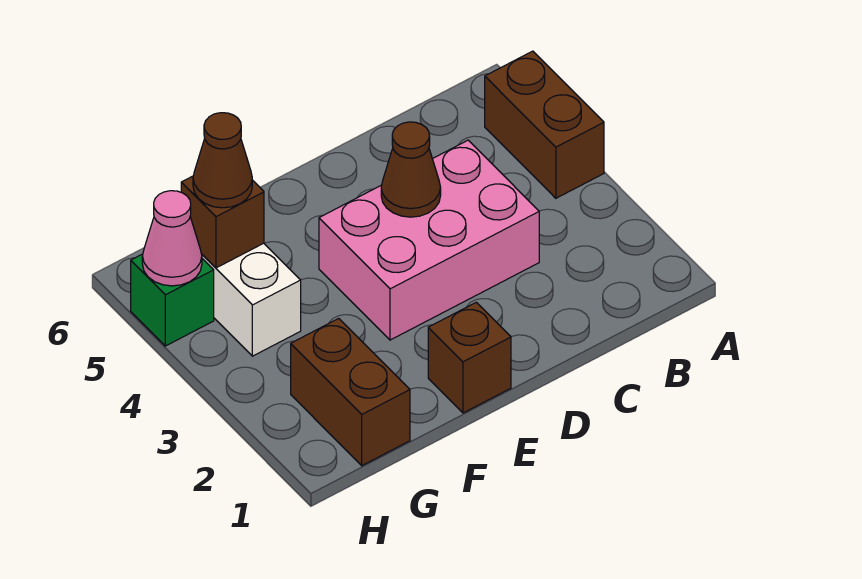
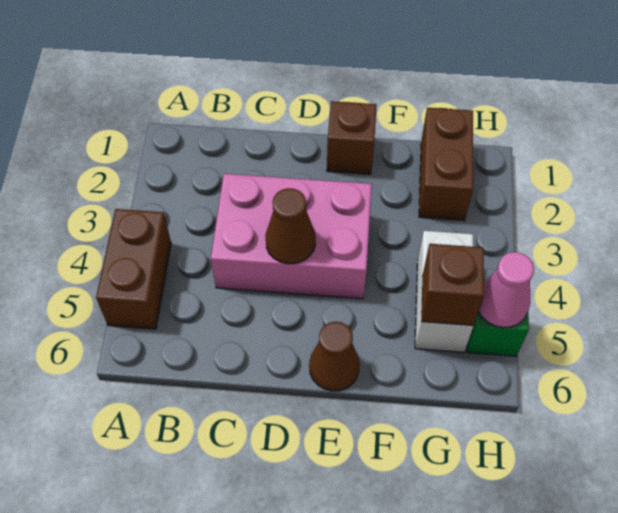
brown cone G5 level 3 -> brown cone E6 level 1

